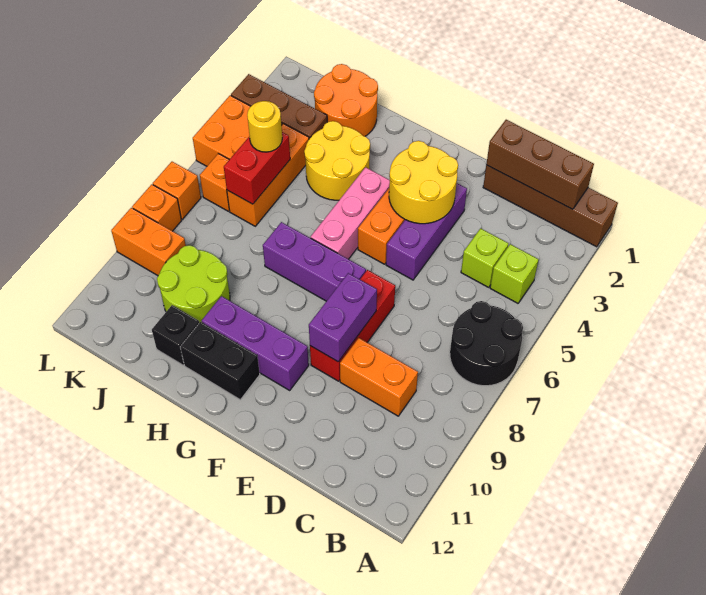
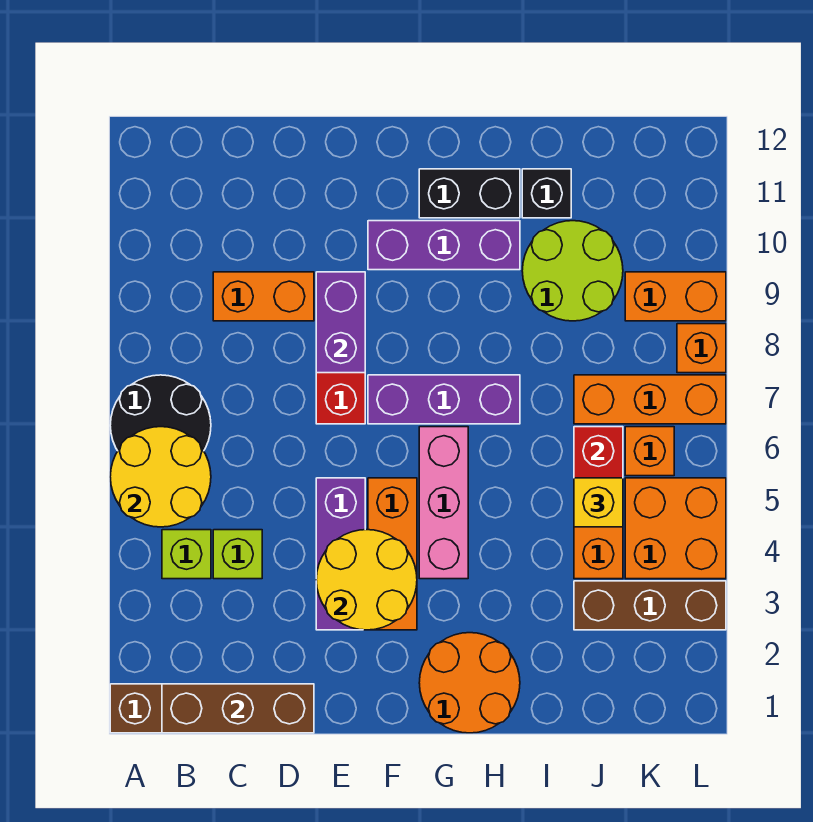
yellow round brick H3:I4 level 1 -> yellow round brick A5:B6 level 2
orange round brick I1:J2 level 1 -> orange round brick G1:H2 level 1
yellow round brick J5 level 3 -> yellow brick J5 level 3
orange brick L7 level 1 -> orange brick J7:L7 level 1

